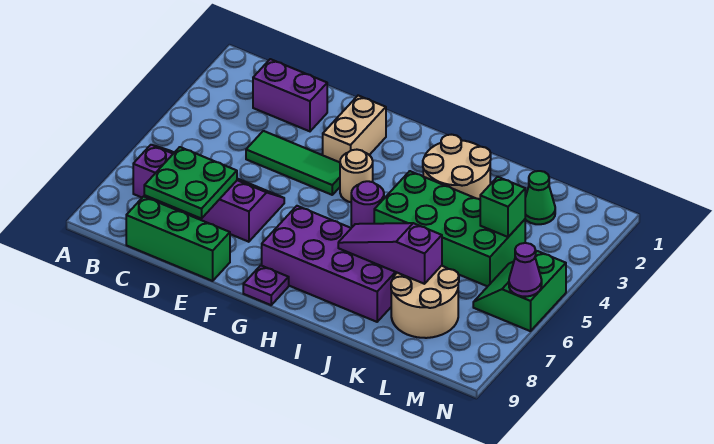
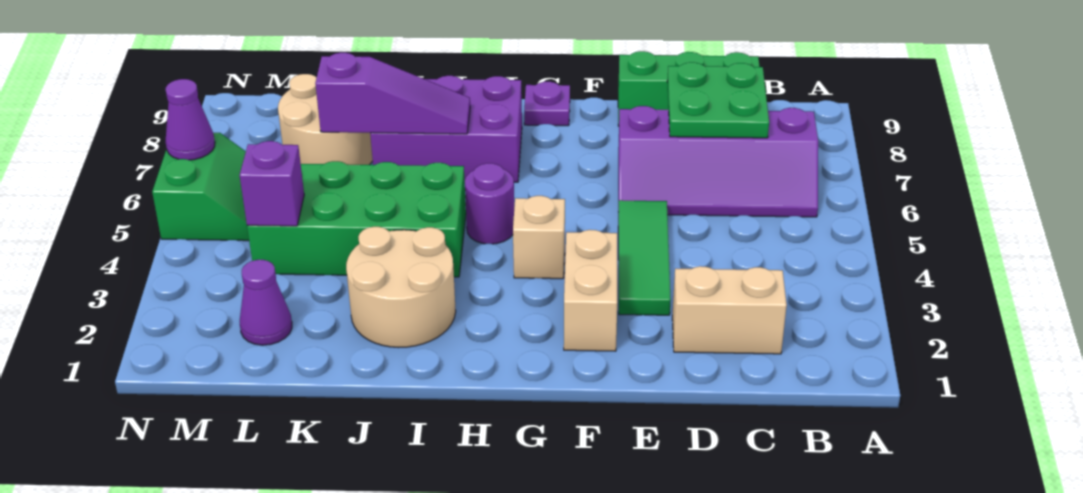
purple brick C2:D2 level 1 -> tan brick C2:D2 level 1
green tile D4:F4 level 1 -> green tile E3:E5 level 1
tan round brick G4 level 1 -> tan brick G4 level 1
purple brick G7:J8 level 1 -> purple brick H7:J8 level 1
green cone L2 level 1 -> purple cone L2 level 1
green brick L4 level 2 -> purple brick L4 level 2

